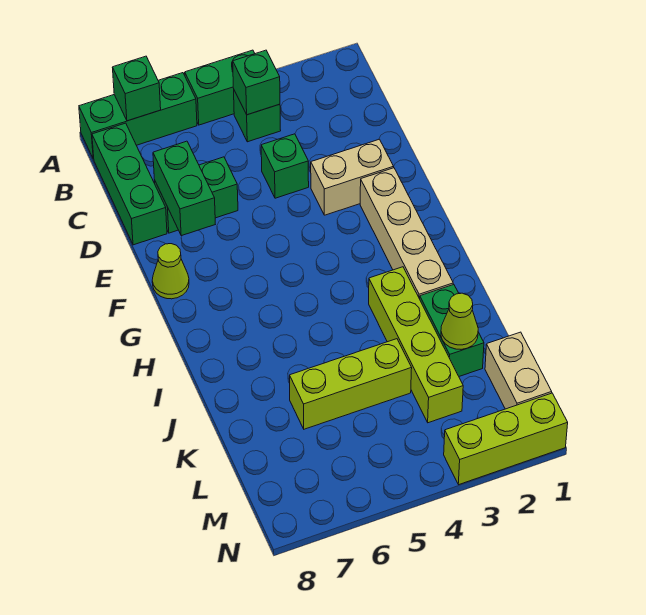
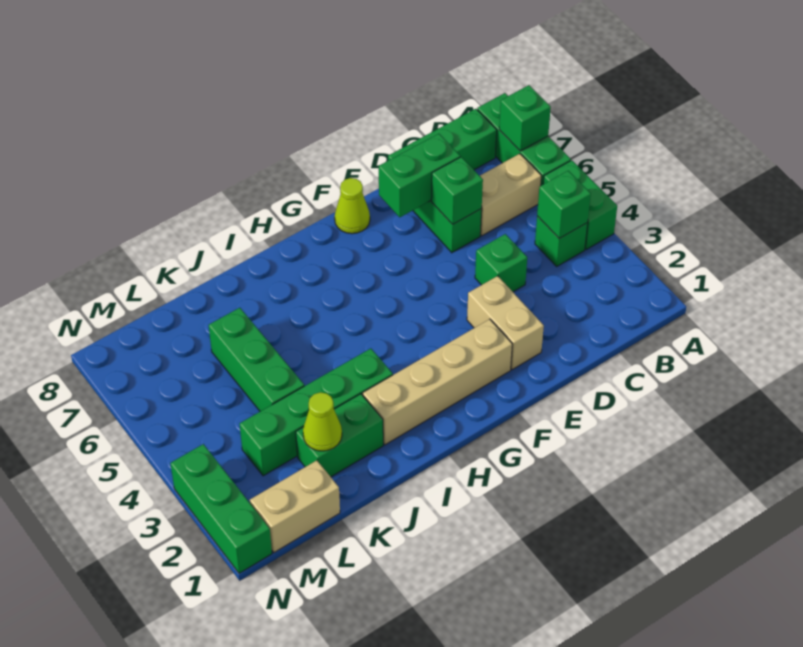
none -> tan brick B6:C6 level 1
none -> green brick D6 level 2
lime brick I3:L3 level 1 -> green brick I3:L3 level 1
lime brick K4:K6 level 1 -> green brick K4:K6 level 1
lime brick N1:N3 level 1 -> green brick N1:N3 level 1

